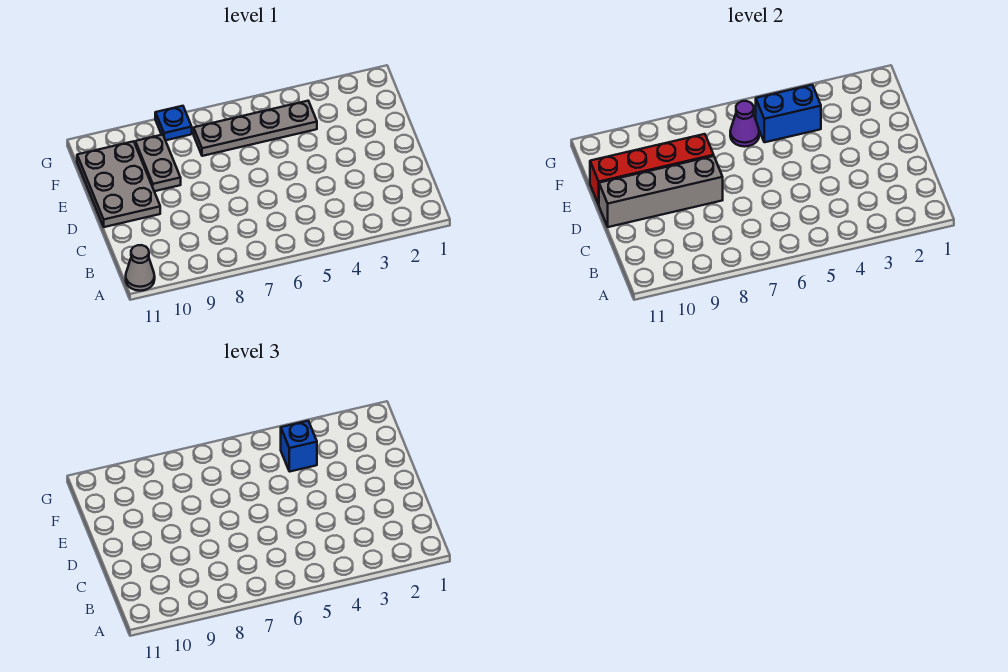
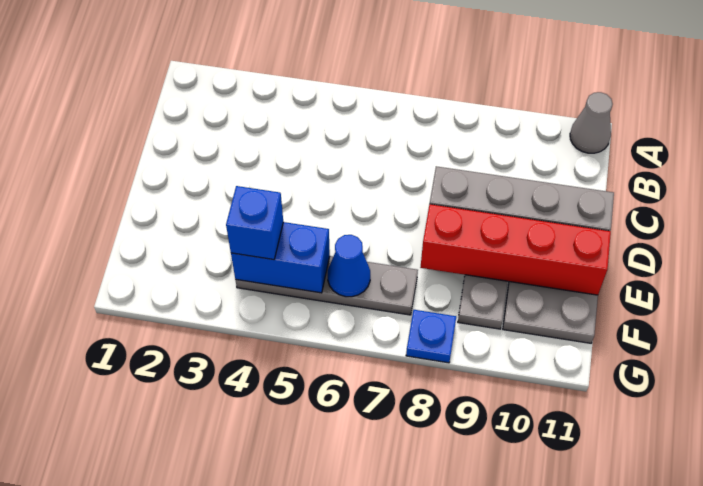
purple cone F6 level 2 -> blue cone F6 level 2

